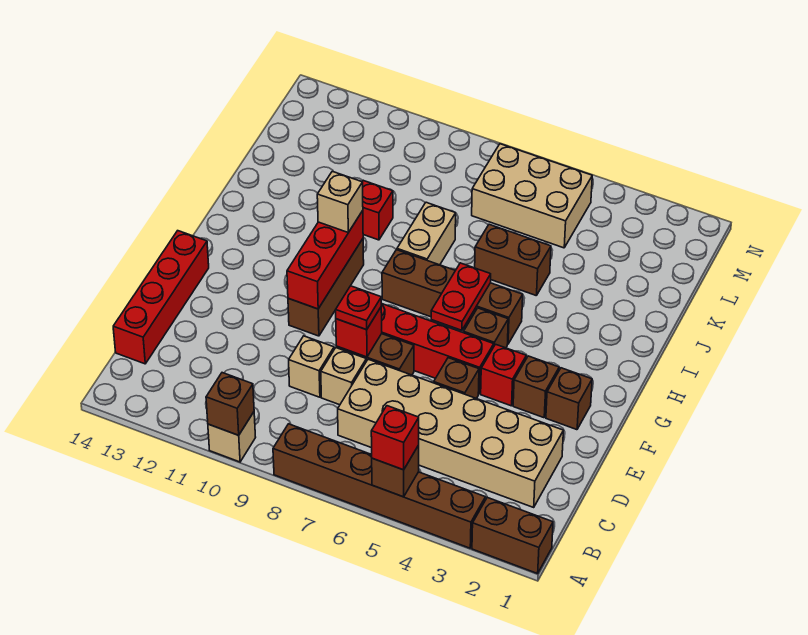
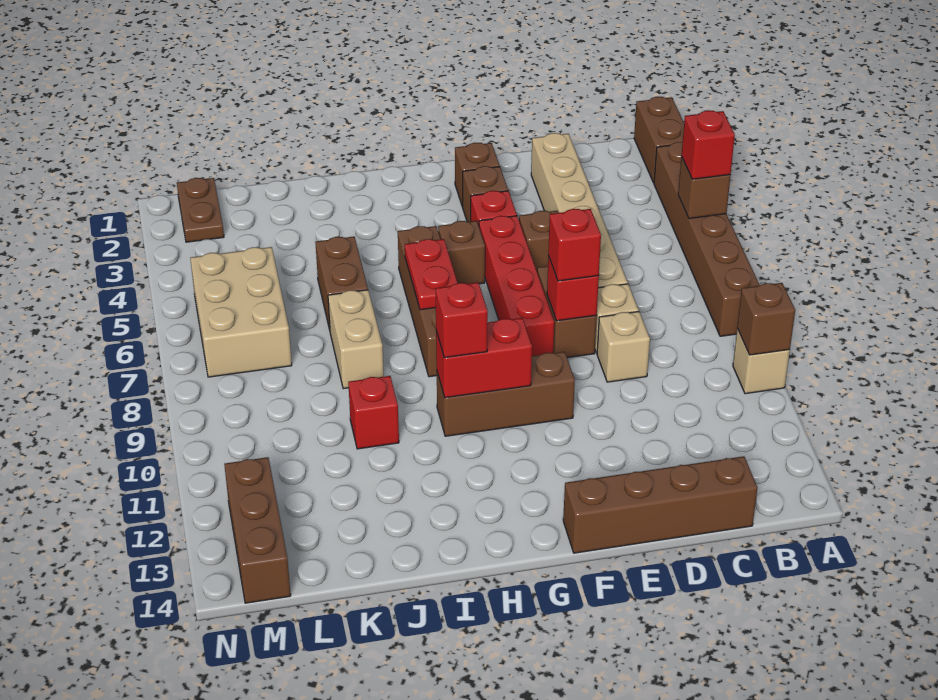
tan brick C2:D7 level 1 -> tan brick D2:D7 level 1
red brick C14:F14 level 1 -> brown brick C14:F14 level 1
red plate E8 level 3 -> red brick E8 level 3
red brick F10:H10 level 2 -> red brick G10:H10 level 2
red plate G6:H6 level 2 -> red plate H6:H7 level 2
tan brick H10 level 3 -> red brick H10 level 3
tan brick I8:J8 level 1 -> tan brick J7:J8 level 1
none -> brown plate M1:M2 level 1
none -> brown brick M12:M14 level 1

